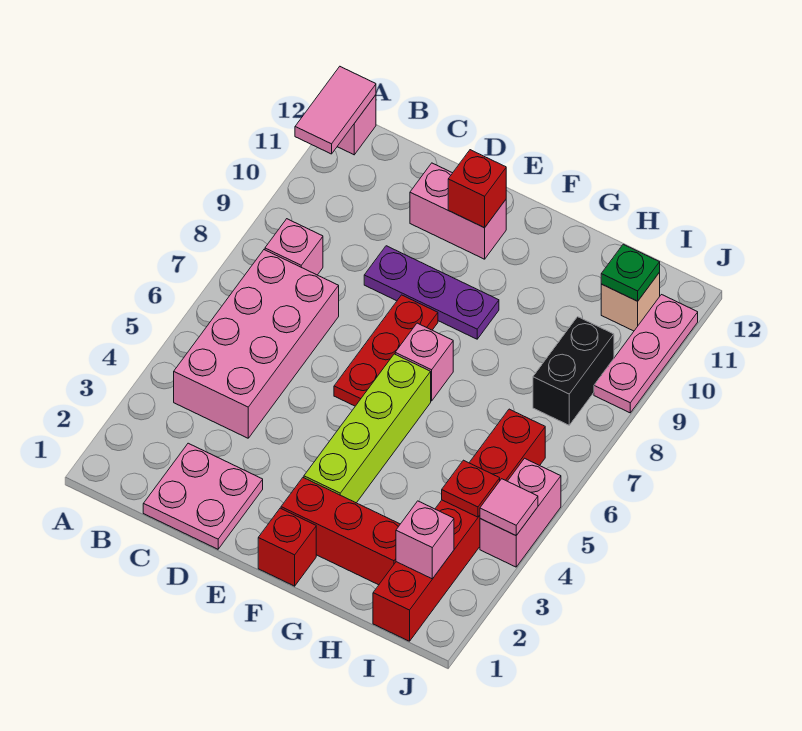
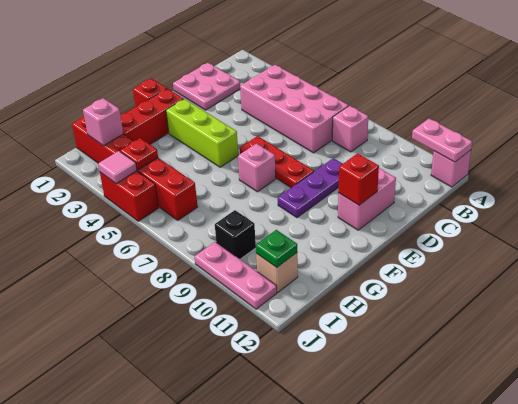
pink tile A11:A12 level 2 -> pink plate A11:A12 level 2
lime brick F3:F6 level 1 -> lime brick F3:F5 level 1
black brick I8:I9 level 1 -> black brick I9 level 1
pink brick J4:J5 level 1 -> red brick J4:J5 level 1

